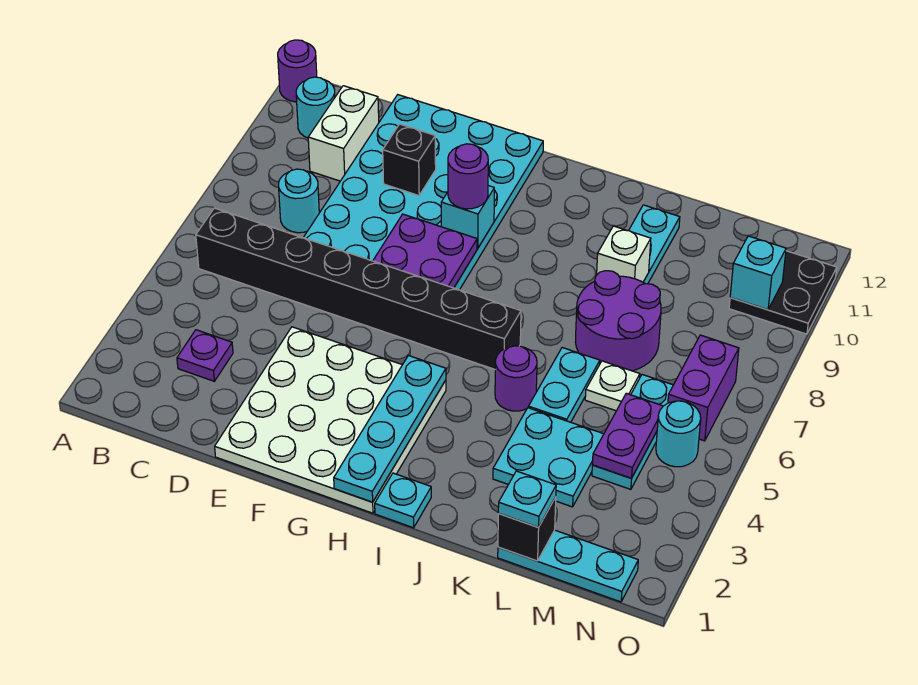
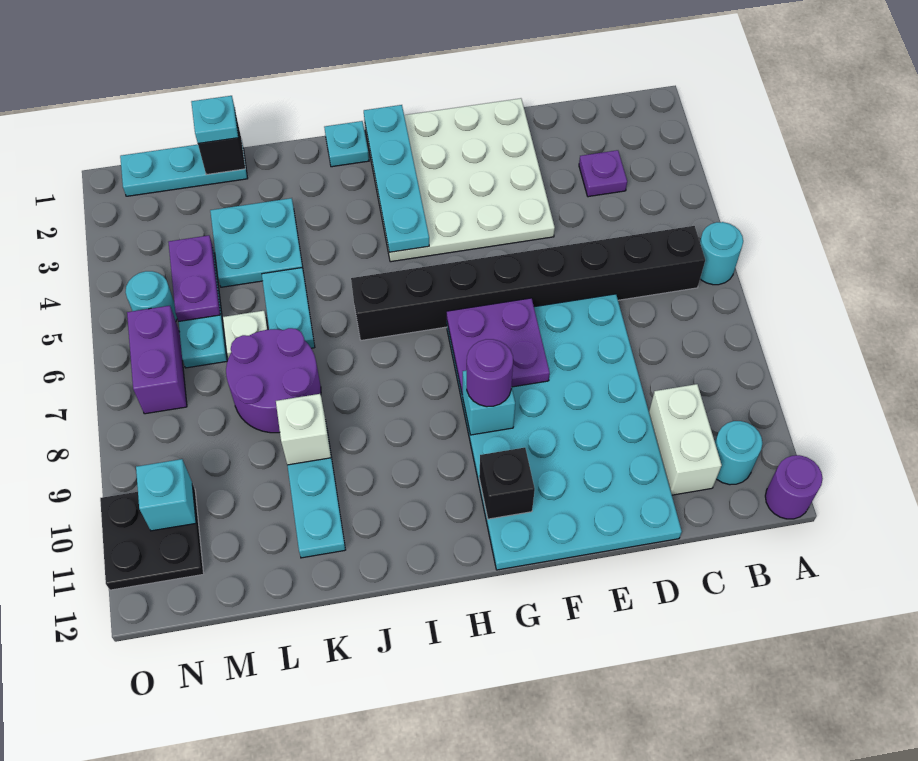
cyan round brick C8 level 1 -> cyan round brick A6 level 1
black brick E10 level 2 -> black brick G11 level 2
purple round brick J5 level 1 -> none

